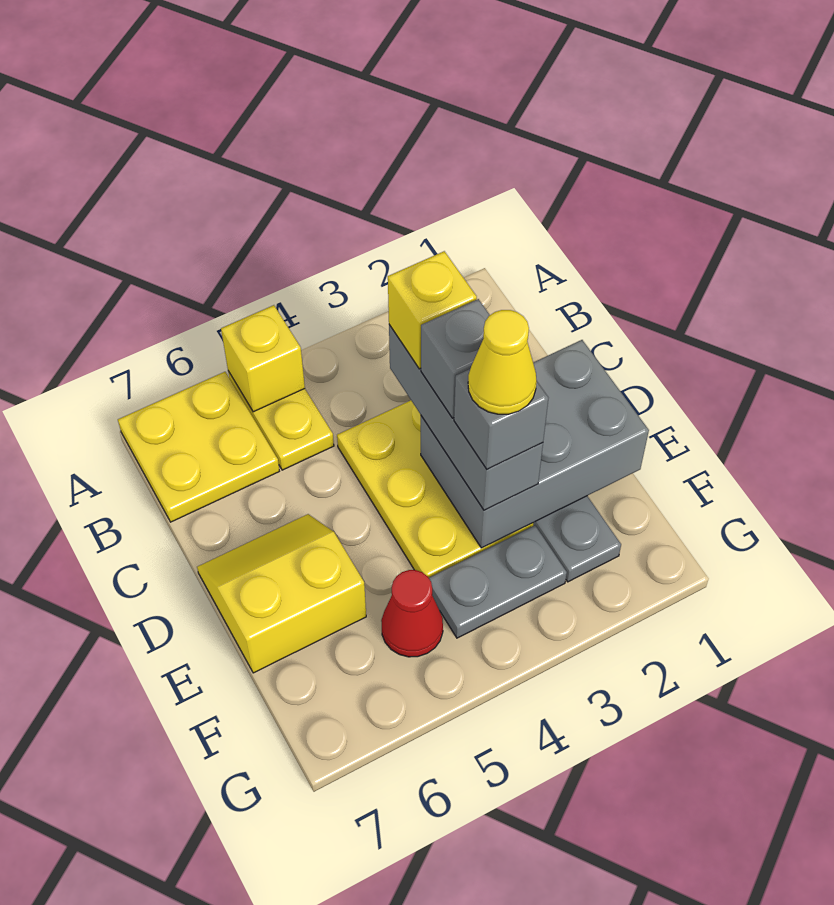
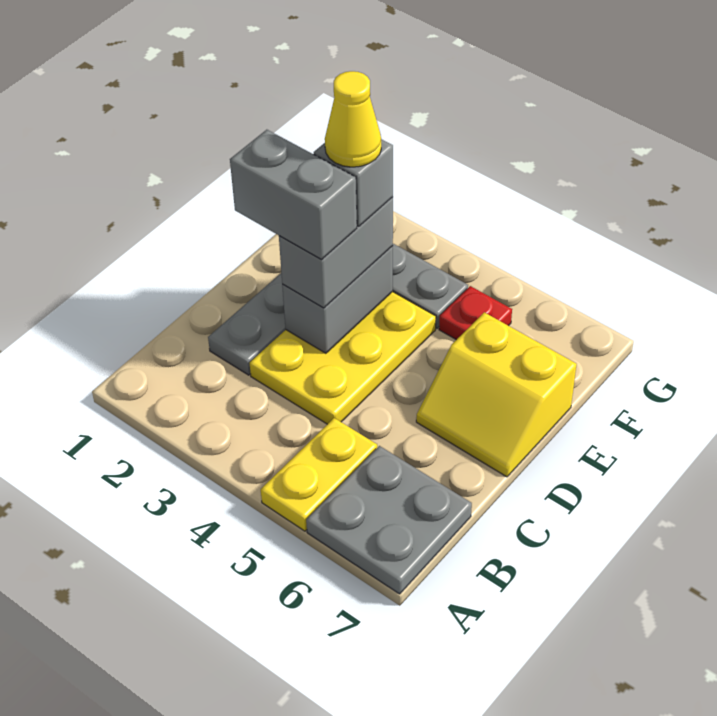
yellow brick A5 level 2 -> none
yellow plate A6:B7 level 1 -> grey plate A6:B7 level 1
grey brick C3:E3 level 3 -> grey brick D3:E3 level 3
yellow brick C3 level 4 -> none
grey brick D1:E3 level 2 -> grey brick D3:E3 level 2
grey brick D3 level 4 -> grey brick D2:D3 level 4
red cone F5 level 1 -> red plate F5 level 1

